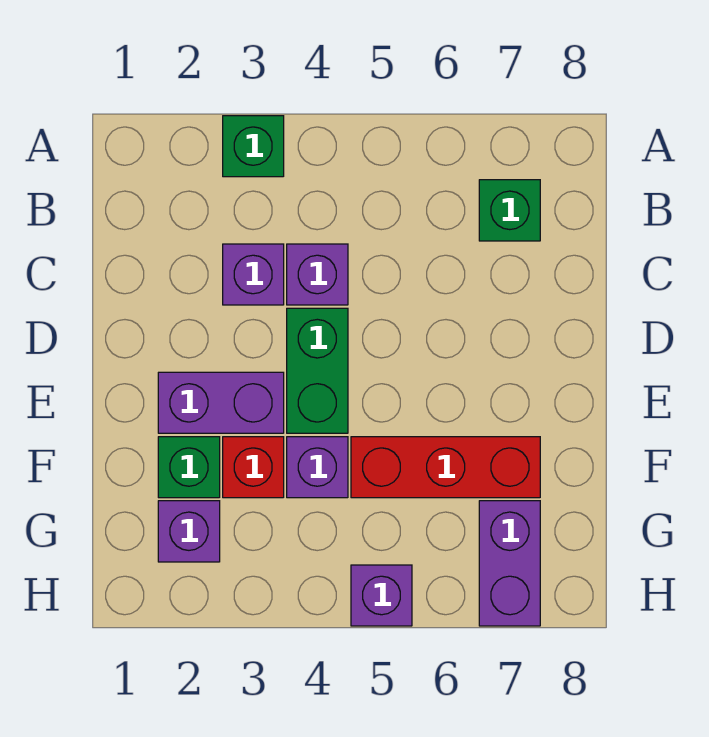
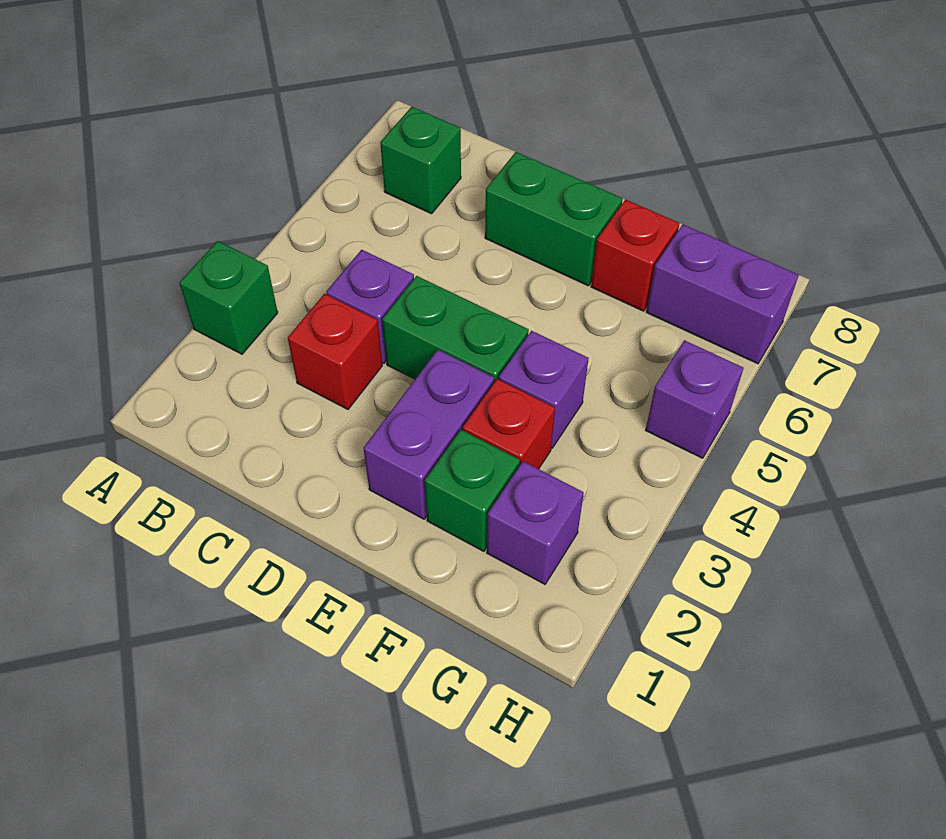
purple brick C3 level 1 -> red brick C3 level 1
none -> green brick D7:E7 level 1
red brick F5:F7 level 1 -> red brick F7 level 1

